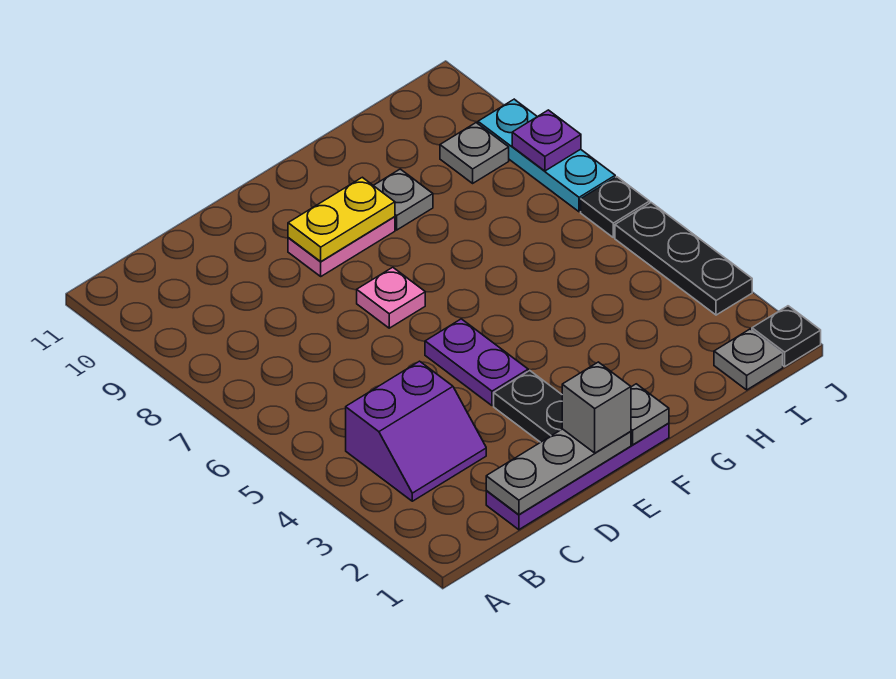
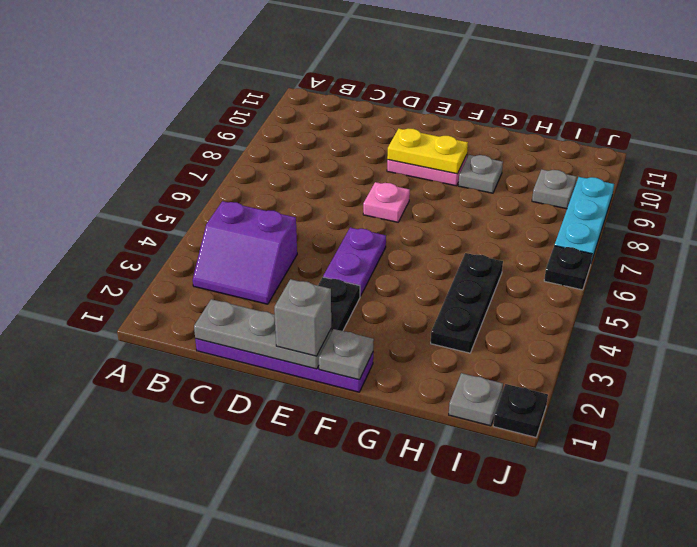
black plate J3:J5 level 1 -> black plate H3:H5 level 1
purple plate J8 level 2 -> none

